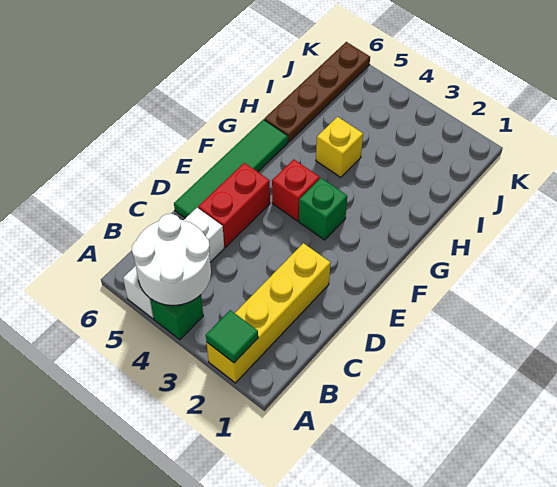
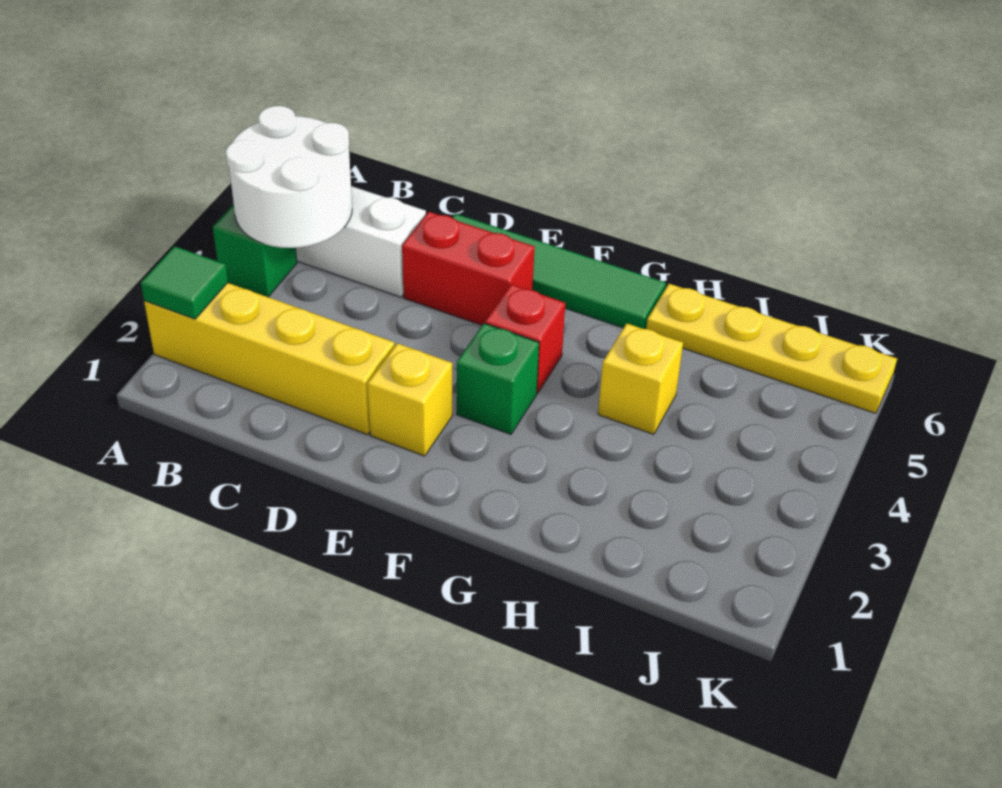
none -> yellow brick E2 level 1
brown plate H6:K6 level 1 -> yellow plate H6:K6 level 1

